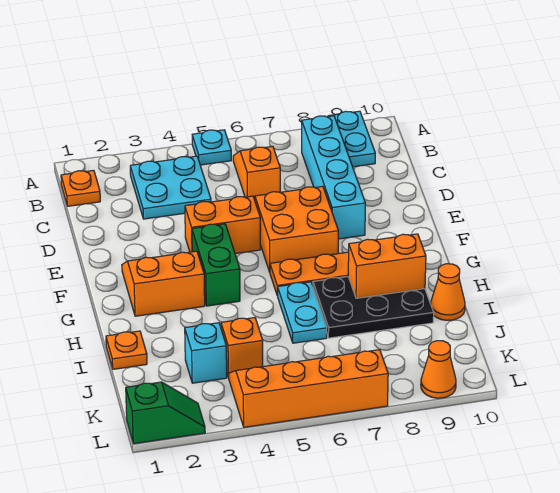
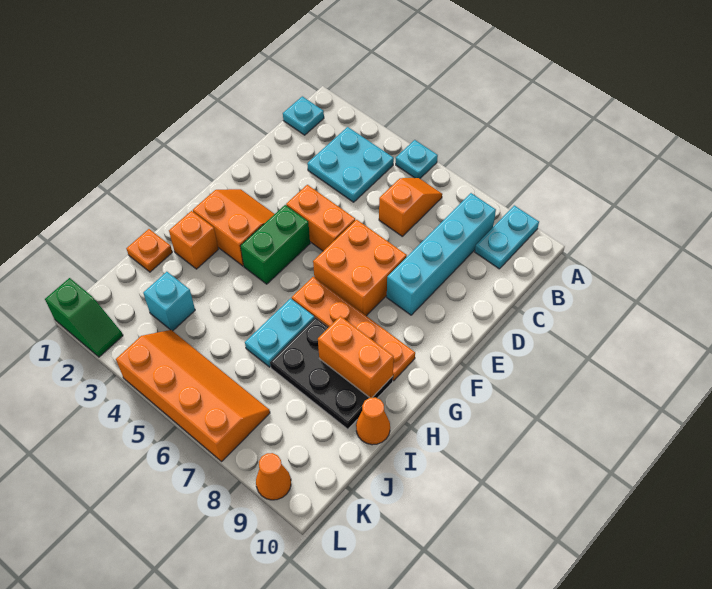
orange plate B1 level 1 -> cyan plate B1 level 1
orange brick J4 level 1 -> orange brick H2 level 1

